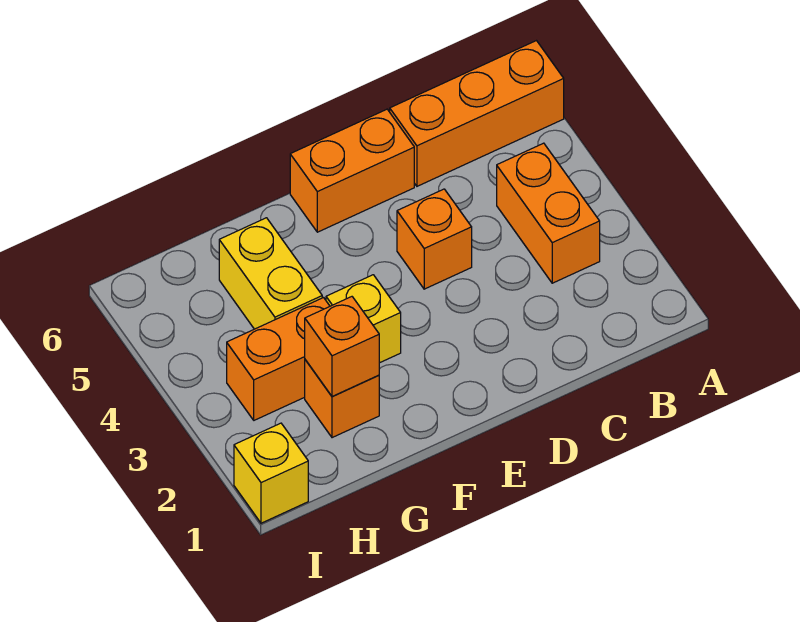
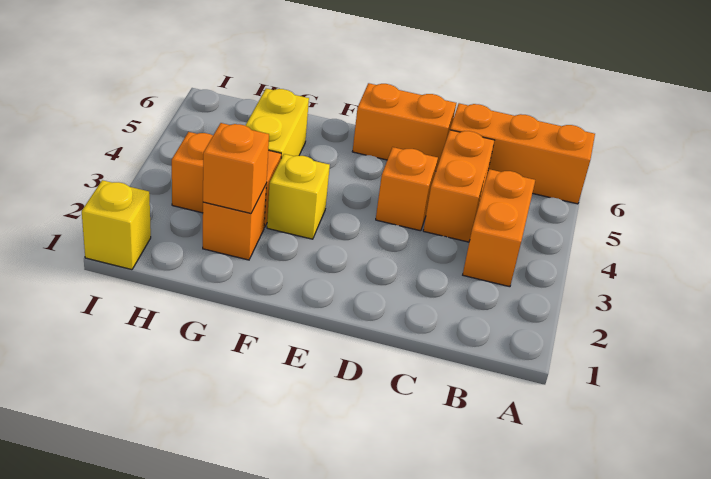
none -> orange brick C4:C5 level 1

